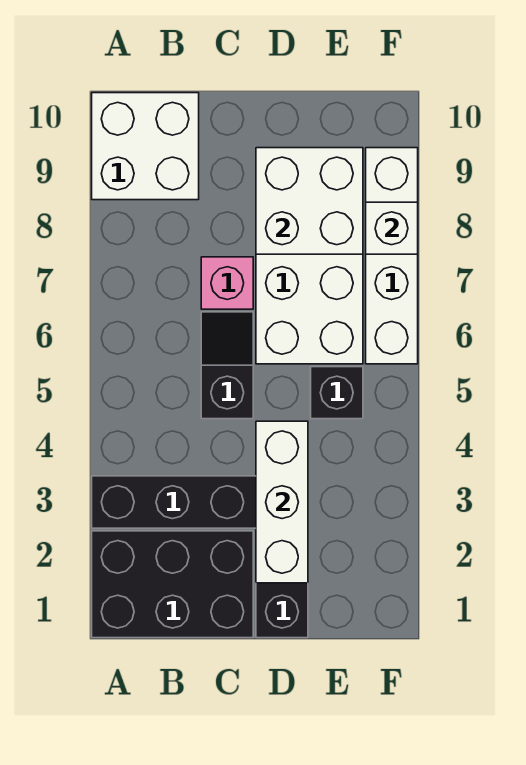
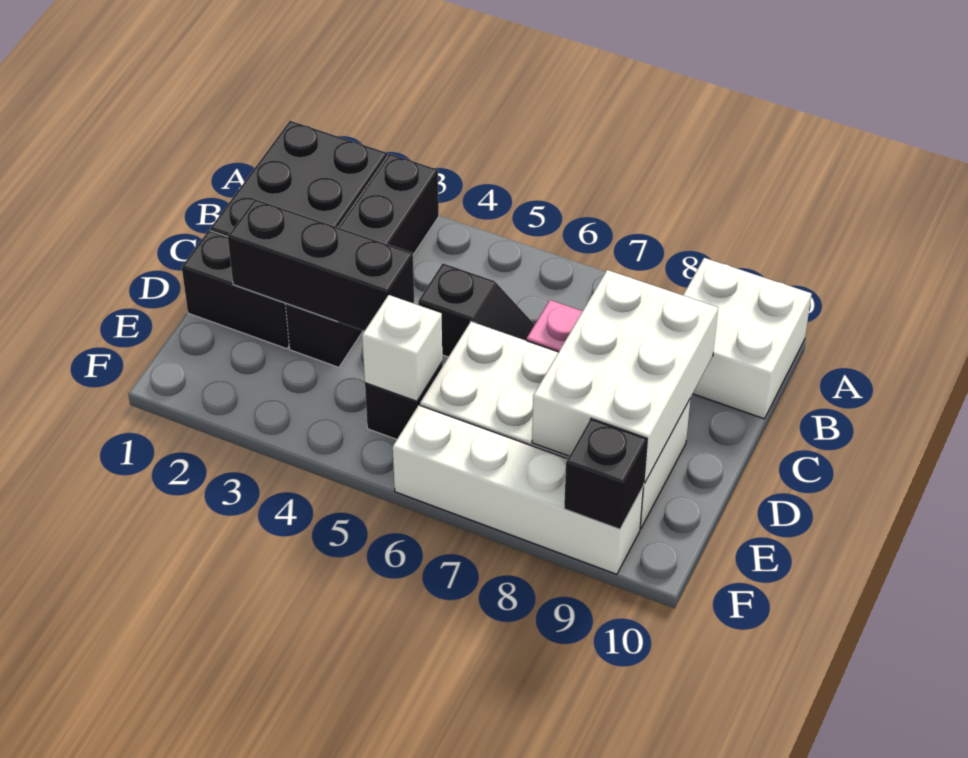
white brick D2:D4 level 2 -> black brick D2:D4 level 2
white brick D8:E9 level 2 -> white brick C8:E9 level 2
white brick F8 level 2 -> white brick E5 level 2
none -> black brick F9 level 2

